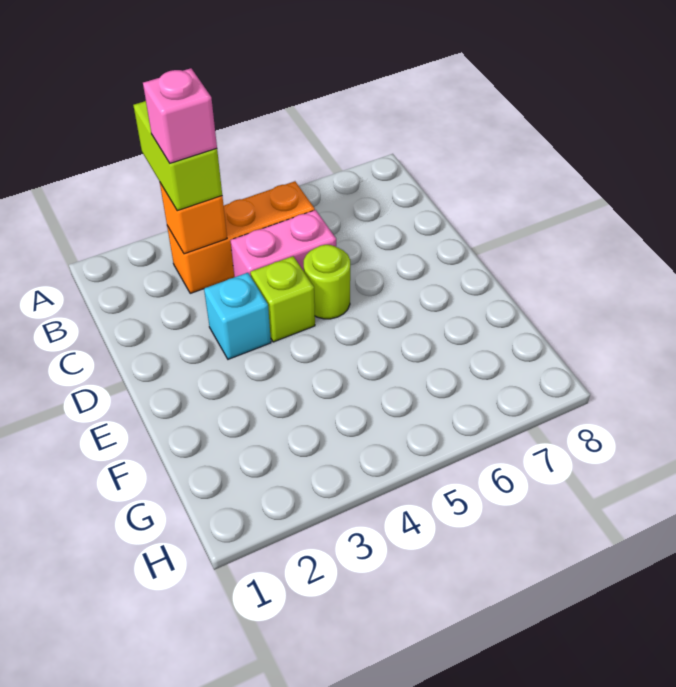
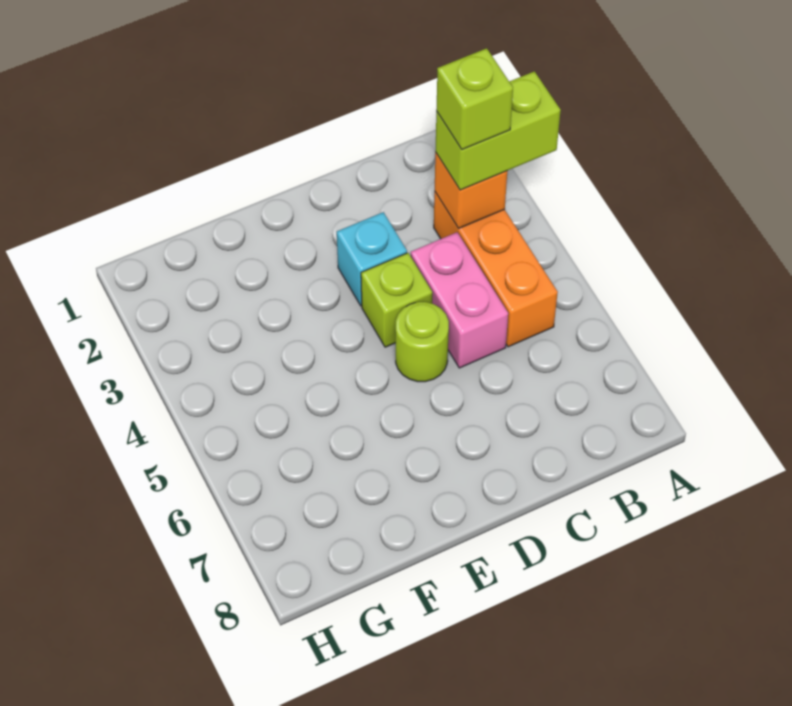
pink brick B3 level 4 -> lime brick B3 level 4

